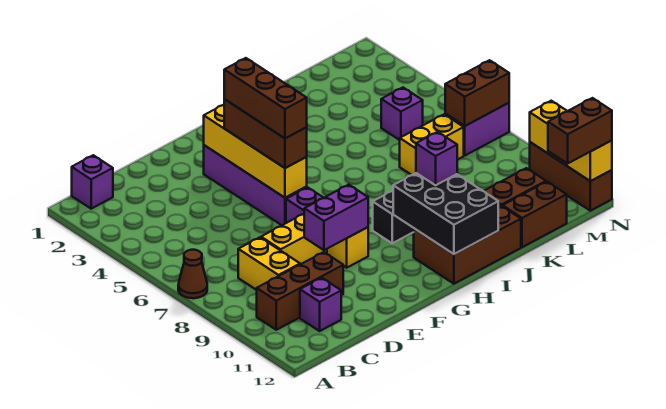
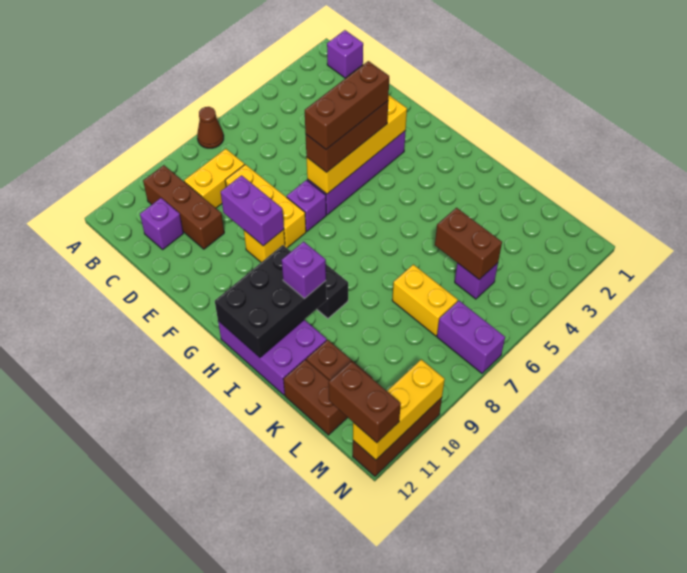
brown brick H11:J12 level 1 -> purple brick H11:J12 level 1
brown brick M7:N7 level 2 -> brown brick K5:L5 level 2

